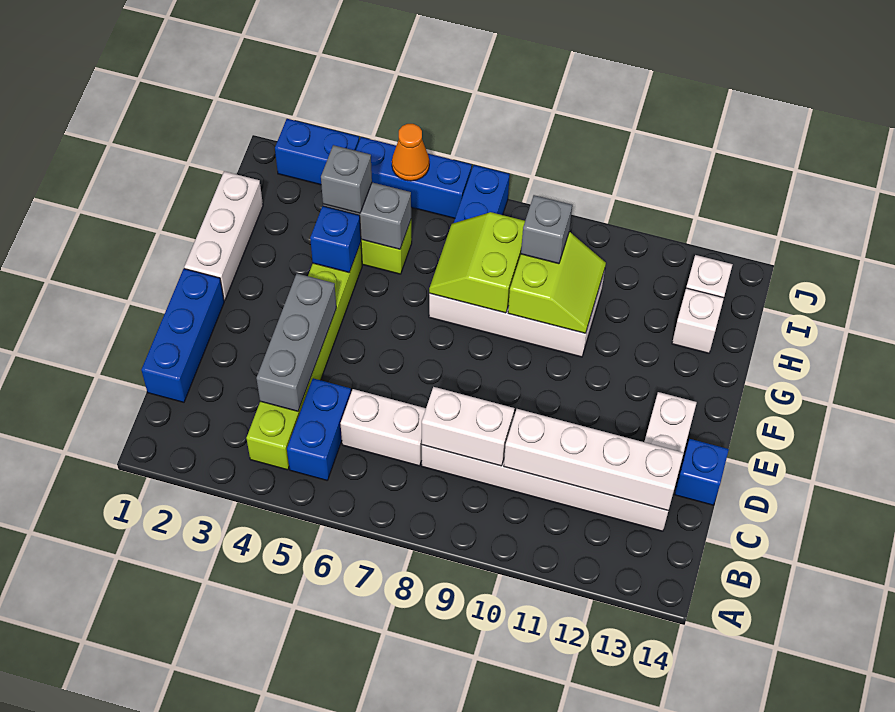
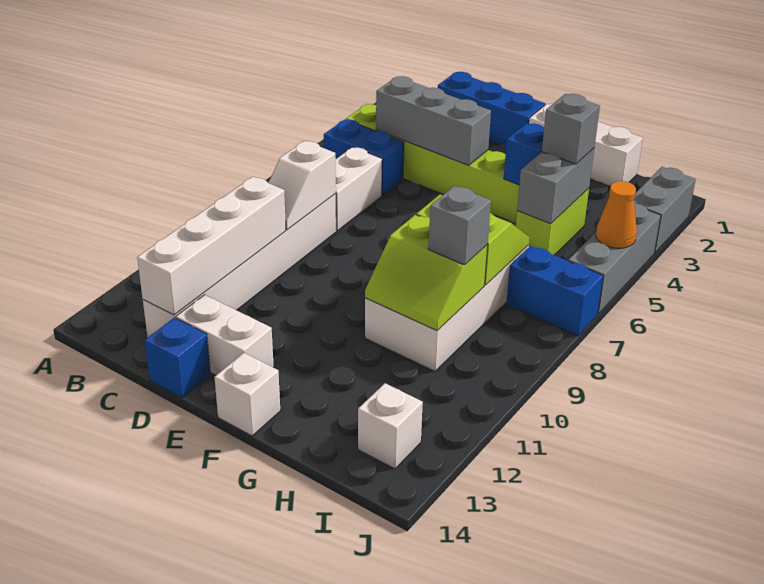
white brick C8:C9 level 2 -> white slope C8:C9 level 2 top 8
white brick H13 level 1 -> white brick F14 level 1
blue brick J2:J3 level 1 -> grey brick J2:J3 level 1
blue brick J4:J6 level 1 -> grey brick J4:J6 level 1

